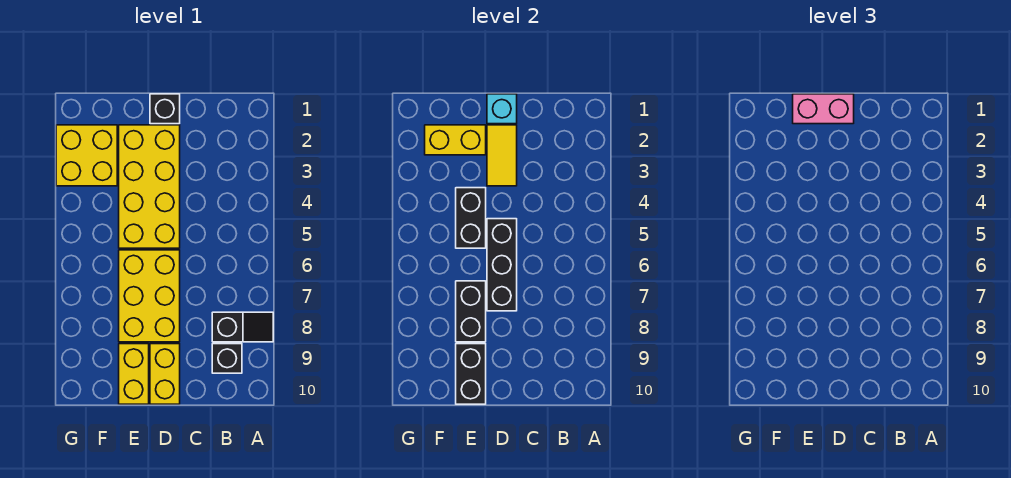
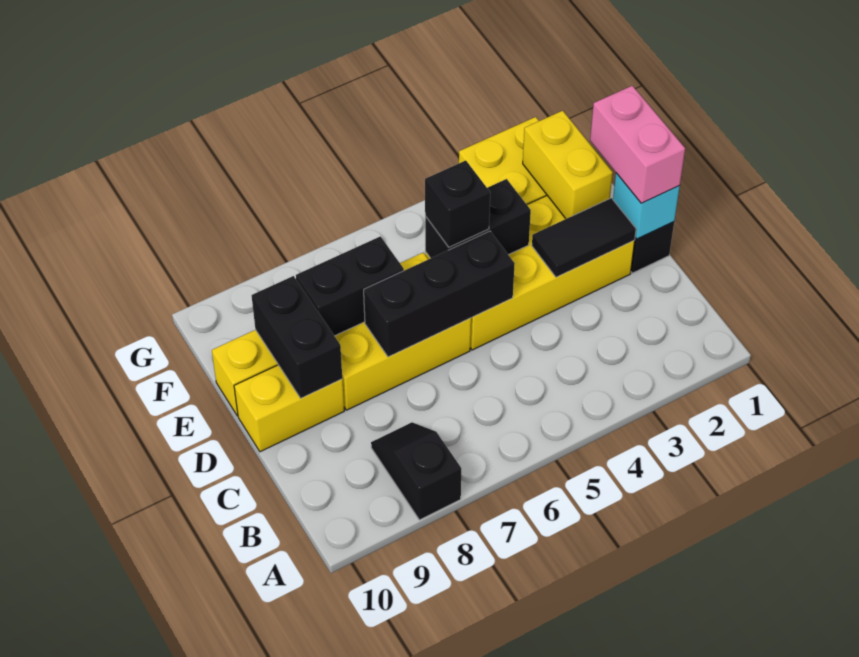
black slope A8:B8 level 1 top B -> black slope A8:B8 level 1 top A
black brick B9 level 1 -> black brick E5 level 3
yellow tile D2:D3 level 2 -> black tile D2:D3 level 2
black brick E9:E10 level 2 -> black brick D9:E9 level 2

